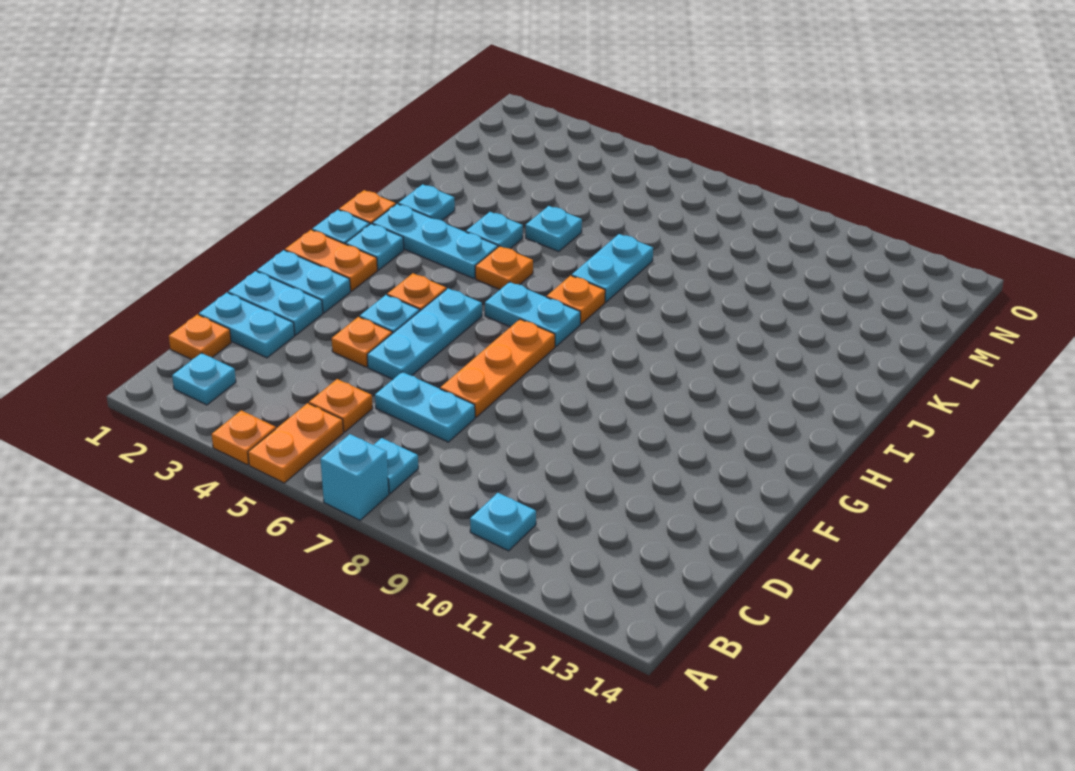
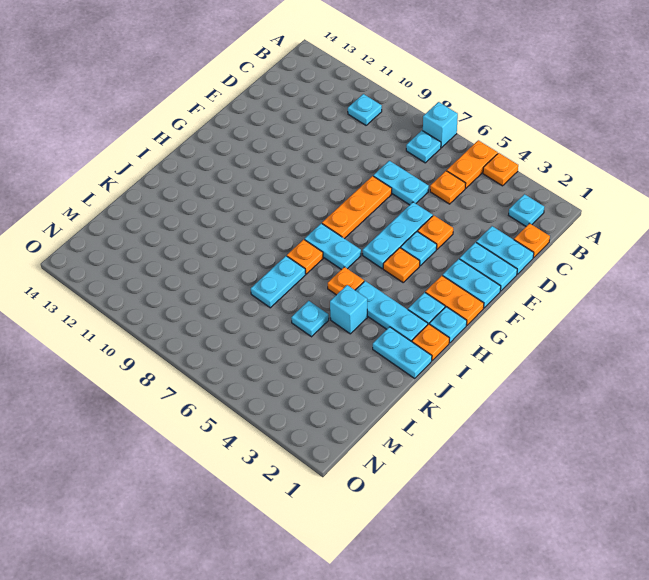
cyan plate J2 level 1 -> cyan plate J1:J2 level 1
cyan plate J4 level 1 -> cyan brick J4 level 1

